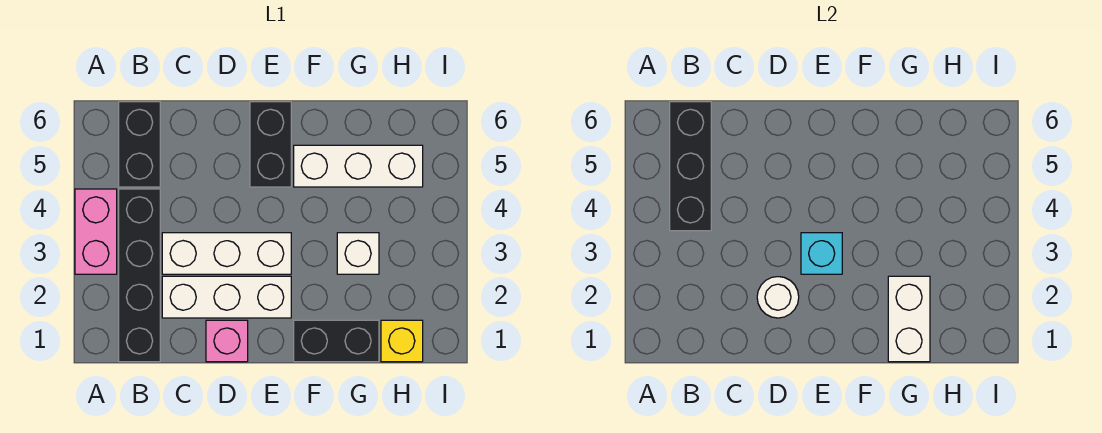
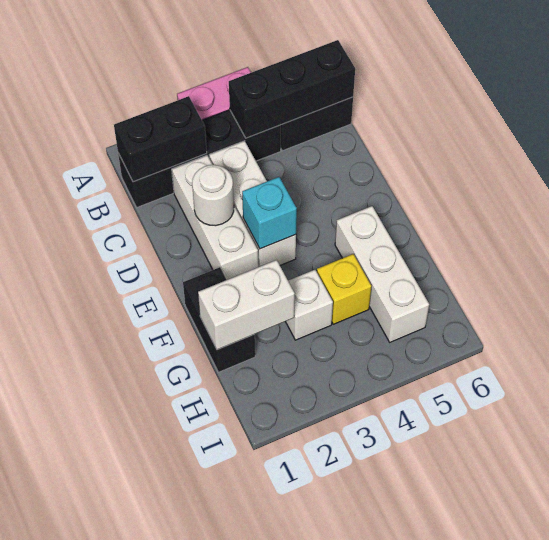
pink brick D1 level 1 -> none
black brick E5:E6 level 1 -> black brick B1:B2 level 2
yellow brick H1 level 1 -> yellow brick G4 level 1

